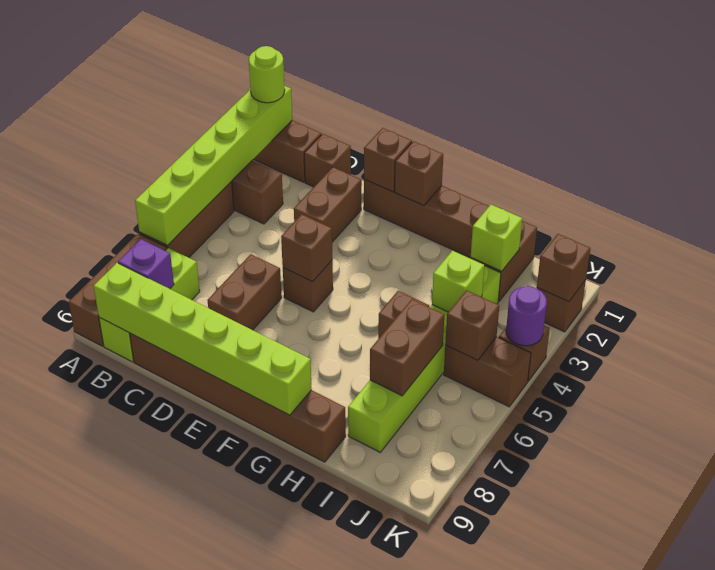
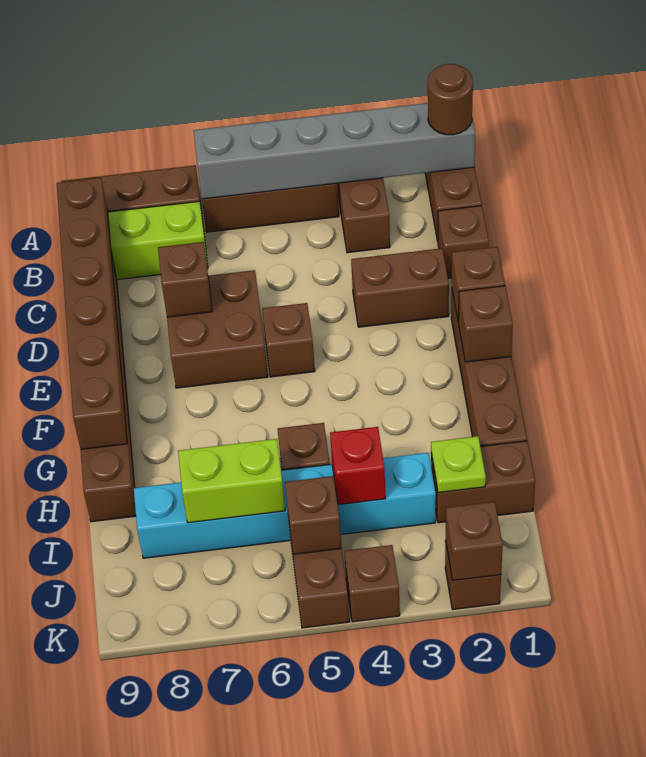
lime brick A1:A6 level 2 -> grey brick A1:A6 level 2
lime round brick A1 level 3 -> brown round brick A1 level 3
purple brick B8 level 2 -> none
lime brick B9:G9 level 2 -> brown brick B9:G9 level 2
brown brick D6:D7 level 1 -> brown brick D6:E7 level 1
brown brick E5 level 2 -> brown brick D7 level 2
lime brick I2 level 2 -> lime plate I2 level 2
lime brick I3:I8 level 1 -> cyan brick I3:I8 level 1
lime brick I4 level 2 -> red brick I4 level 2
brown brick I6:I7 level 2 -> lime brick I6:I7 level 2
purple round brick K4 level 2 -> none

